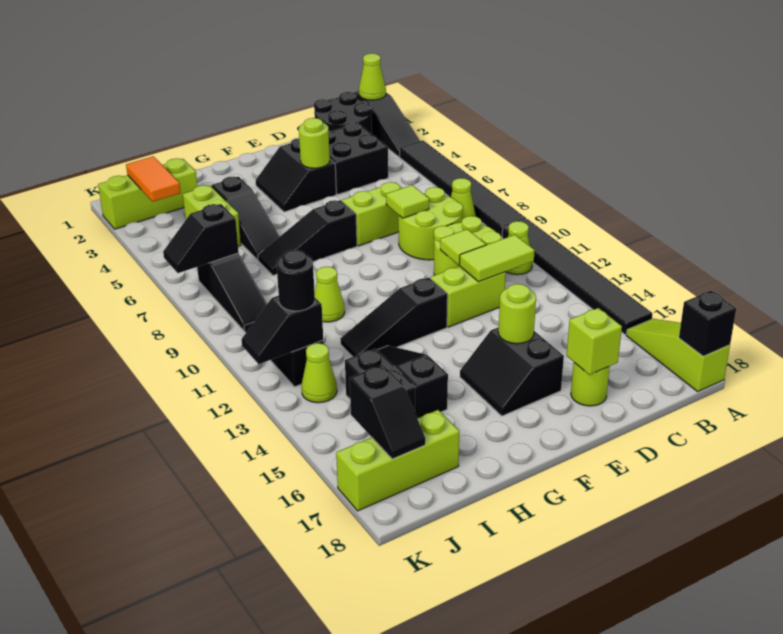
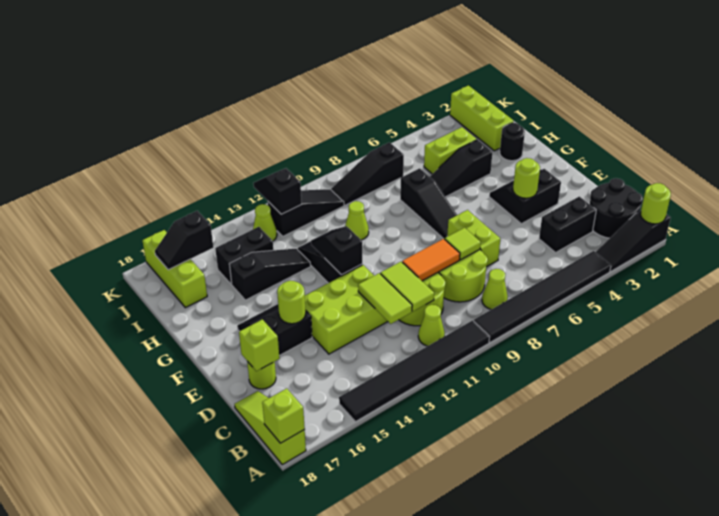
lime cone A1 level 2 -> lime round brick A1 level 2
lime slope A16:A18 level 1 top 18 -> lime slope A18:C18 level 1 top A
black brick A18 level 2 -> lime brick A18 level 2
black brick C3:D4 level 1 -> black brick C3:C4 level 1
lime tile D11 level 2 -> lime tile C11:D11 level 2
lime brick D12:E12 level 1 -> lime brick D12:E14 level 1
black slope F7:H7 level 1 top F -> black slope F7:H7 level 1 top H
orange tile J2:J3 level 2 -> orange tile D9:D10 level 2
black slope J7:K7 level 2 top J -> black slope F12:G12 level 2 top F
black round brick J12 level 3 -> black round brick H2 level 1

